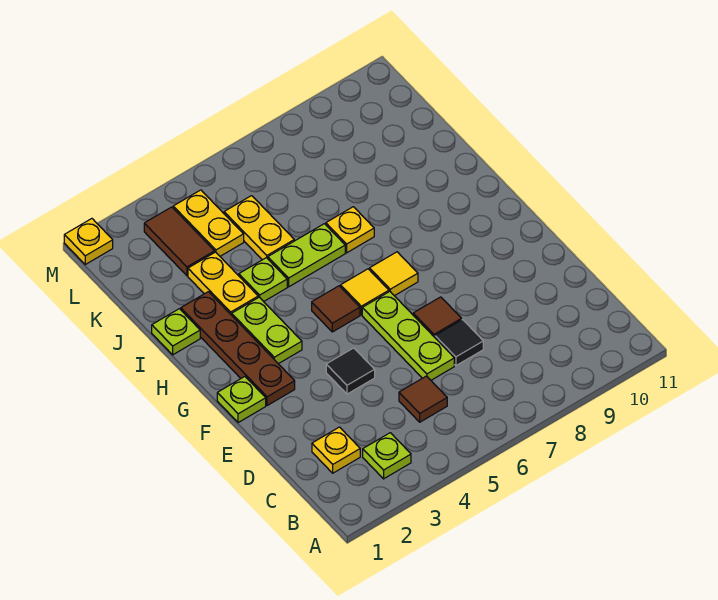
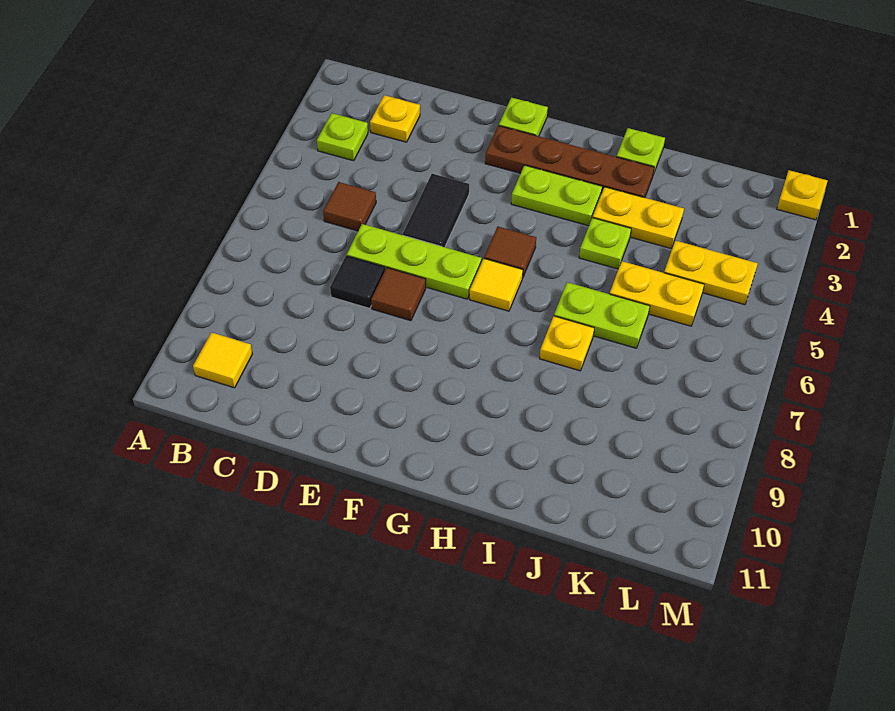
black tile E4 level 1 -> black tile E4:E5 level 1
yellow tile G7 level 1 -> yellow tile B10 level 1
lime plate I5:I6 level 1 -> lime plate I6:J6 level 1
brown tile K3:L3 level 1 -> none

